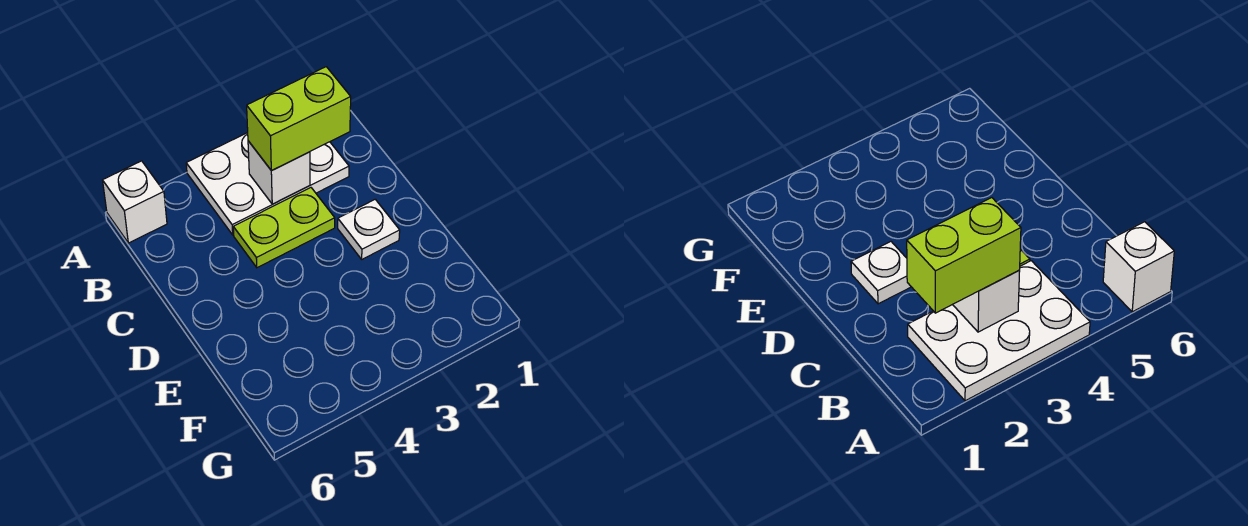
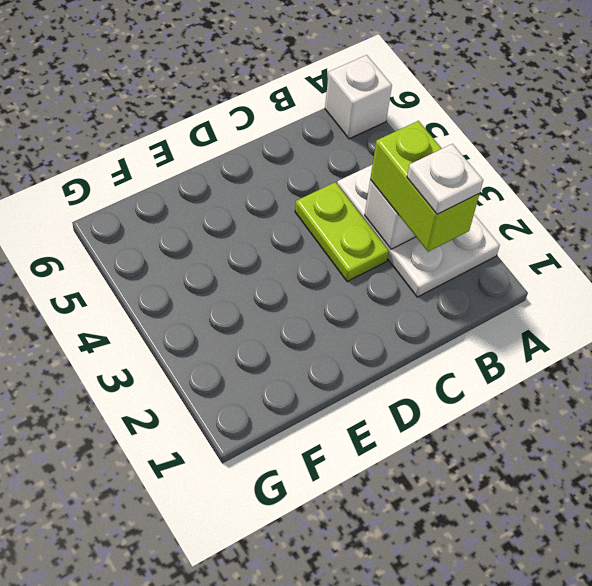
white plate D2 level 1 -> white plate B2 level 4

